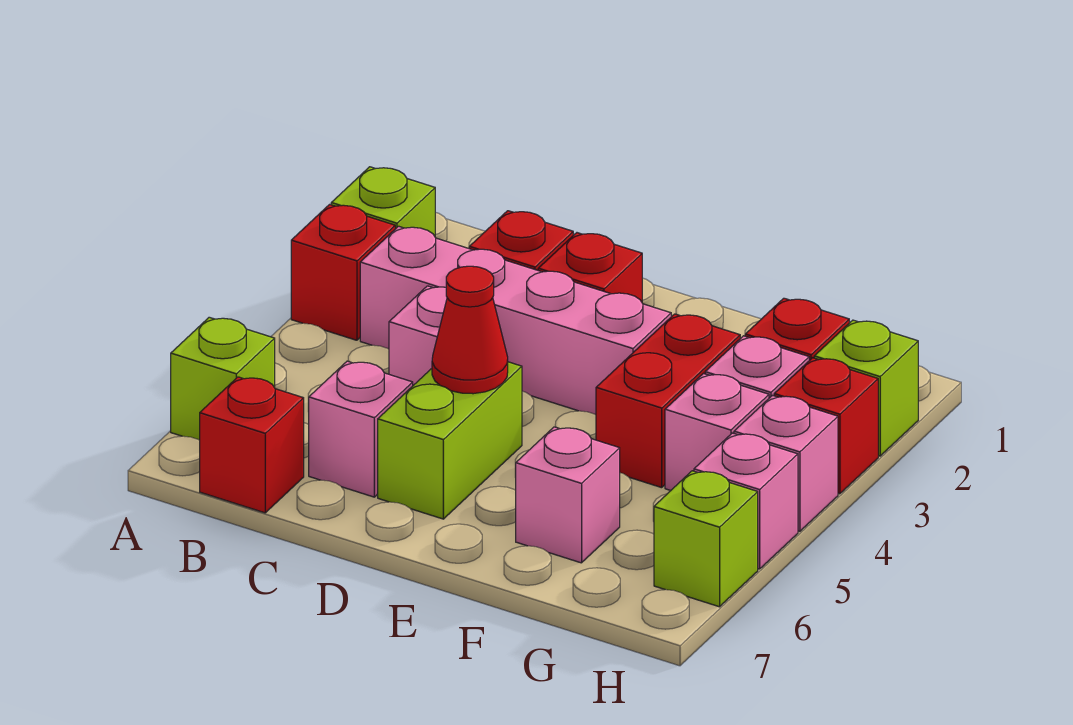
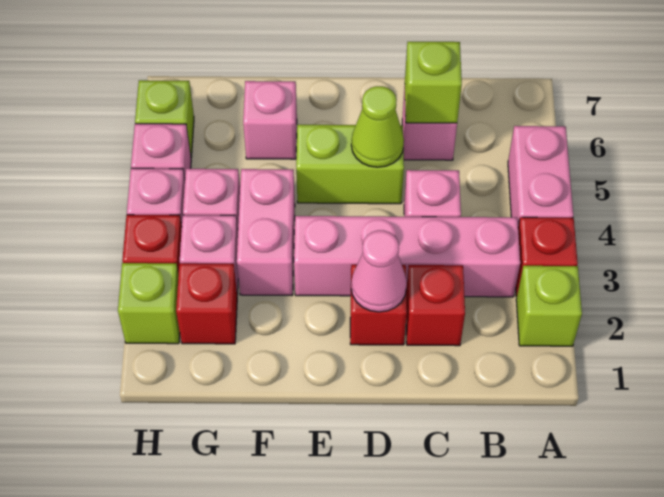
none -> pink brick A4:A5 level 1
lime brick A6 level 1 -> lime brick C6 level 2
red brick B7 level 1 -> none
none -> pink cone D2 level 2
lime brick D5:D6 level 1 -> lime brick D5:E5 level 1
red cone D5 level 2 -> lime cone D5 level 2
red brick F3:F4 level 1 -> pink brick F3:F4 level 1

